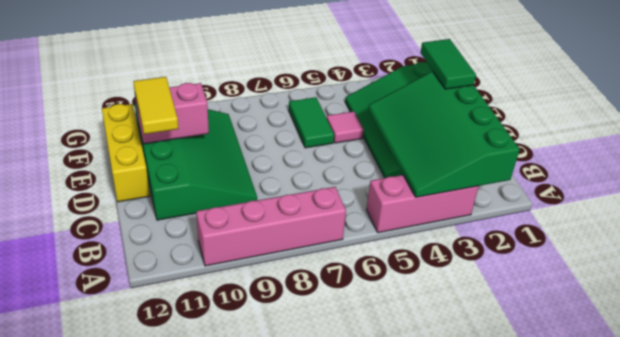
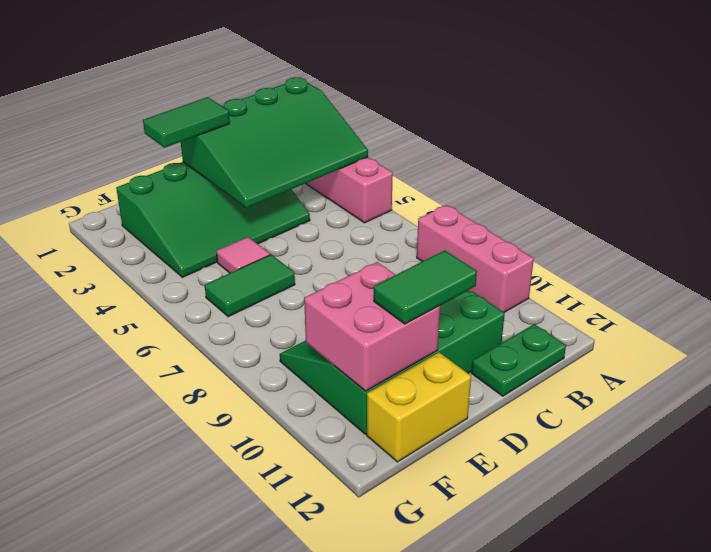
pink brick A7:A10 level 1 -> pink brick A8:A10 level 1
none -> green plate B12:C12 level 1
yellow tile D11:E11 level 3 -> green tile D11:E11 level 3
yellow brick D12:F12 level 1 -> yellow brick E12:F12 level 1
pink brick E10:E11 level 2 -> pink brick E10:F11 level 2

